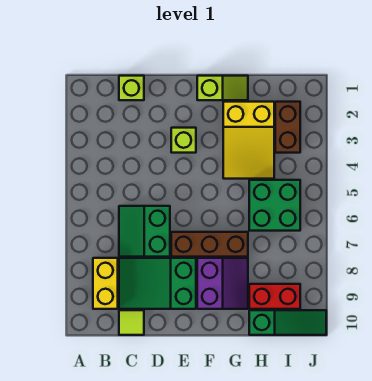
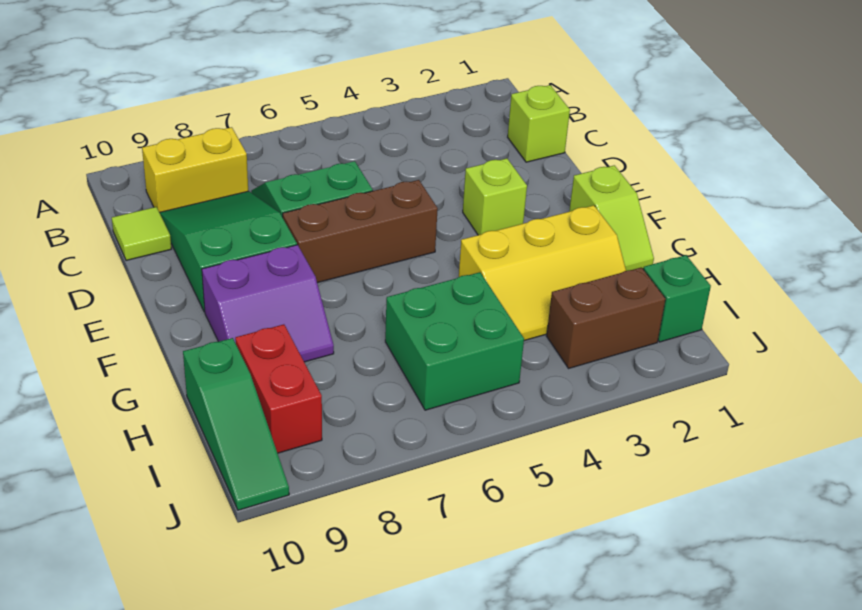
brown brick E7:G7 level 1 -> brown brick E5:E7 level 1
yellow slope G2:H4 level 1 top 2 -> yellow slope G2:H4 level 1 top G
none -> green brick I1 level 1

